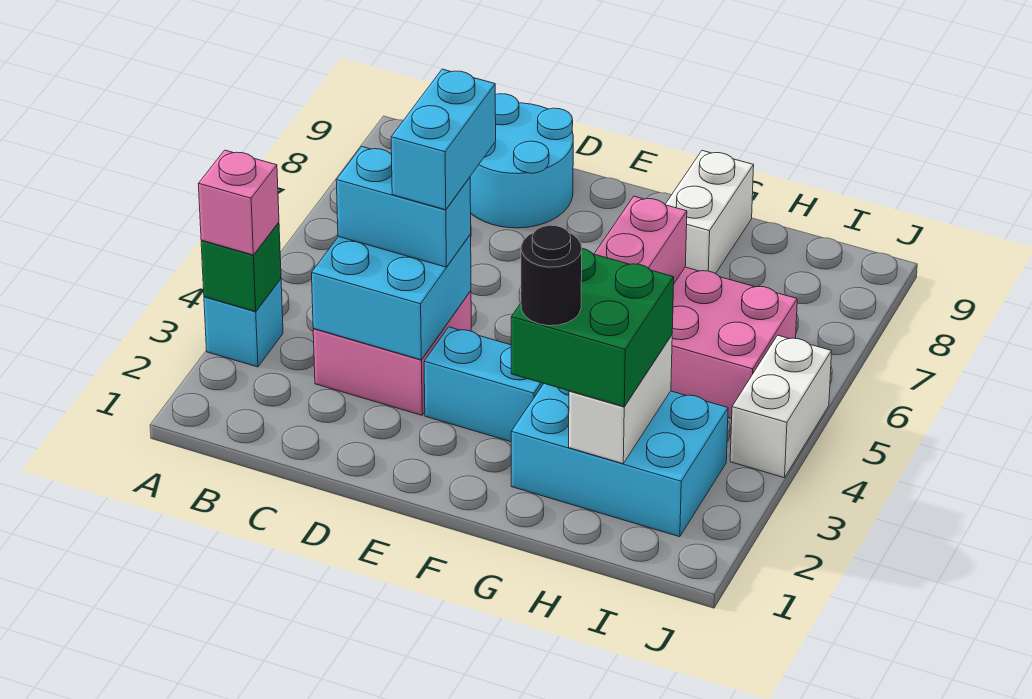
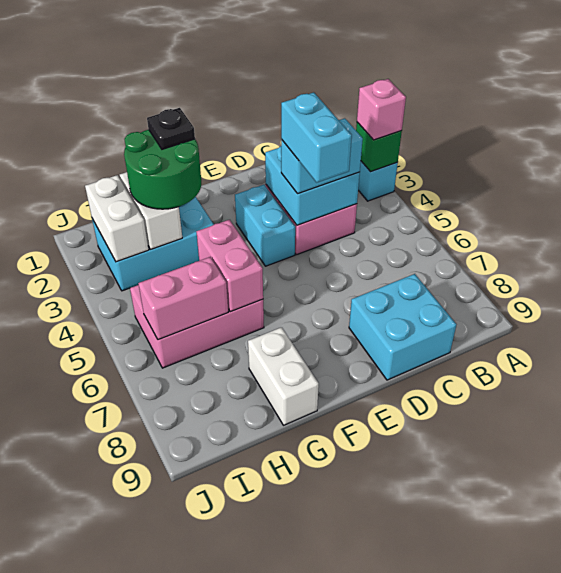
cyan round brick C8:D9 level 1 -> cyan brick C8:D9 level 1
cyan brick E3:F3 level 1 -> cyan brick E3:E4 level 1
green brick G2:H3 level 3 -> green round brick G2:H3 level 3
black round brick G2 level 4 -> black plate G2 level 4
none -> pink brick H6:I6 level 2
white brick J4:J5 level 1 -> white brick I2:I3 level 2

